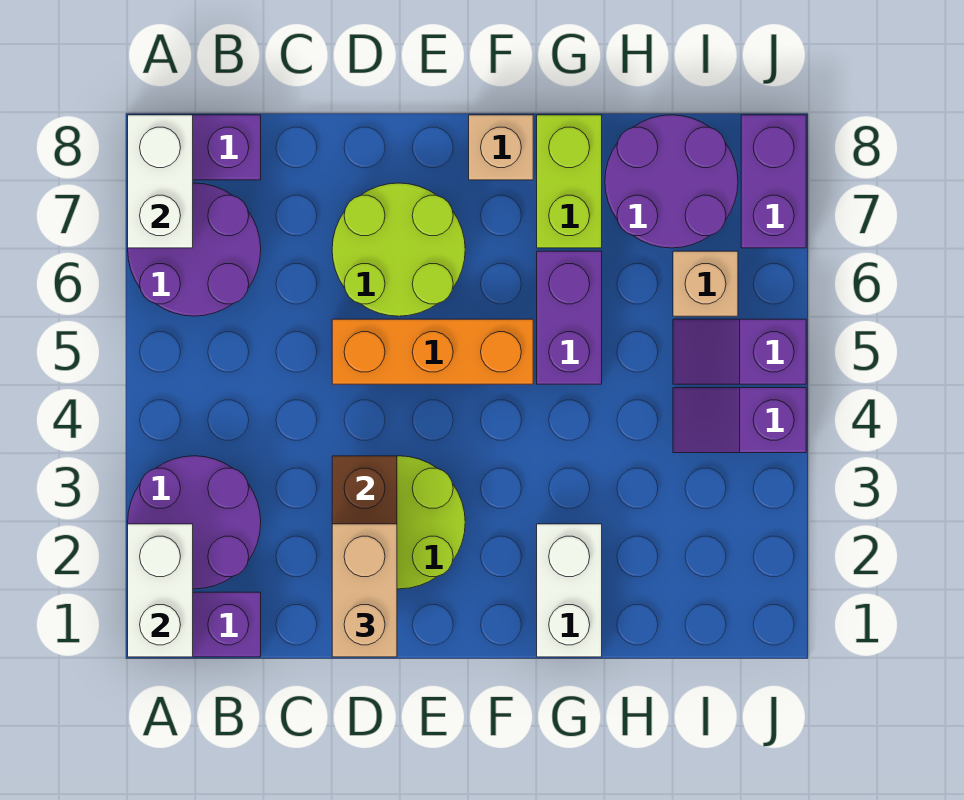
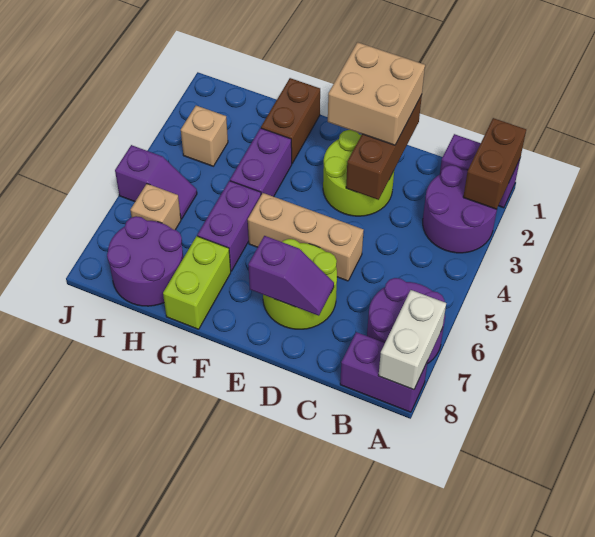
white brick A1:A2 level 2 -> brown brick A1:A2 level 2
tan brick D1:D2 level 3 -> tan brick D1:E2 level 3
orange brick D5:F5 level 1 -> tan brick D5:F5 level 1
tan brick F8 level 1 -> tan brick I3 level 1
white brick G1:G2 level 1 -> brown brick G1:G2 level 1
purple slope I4:J4 level 1 top J -> purple slope D7:E7 level 2 top E
purple brick J7:J8 level 1 -> purple brick G3:G4 level 1

